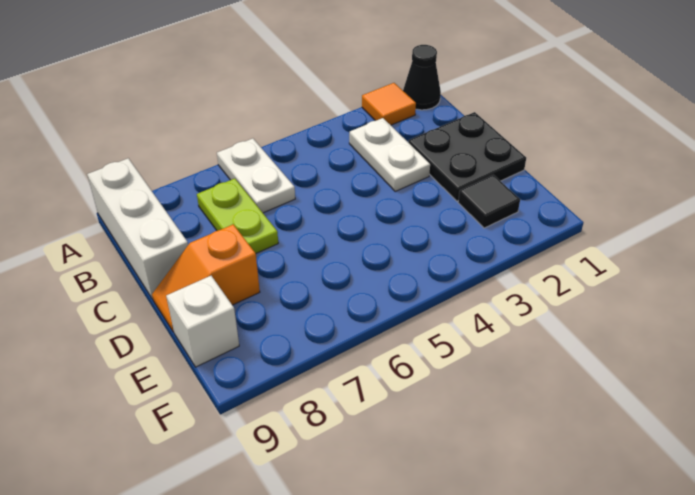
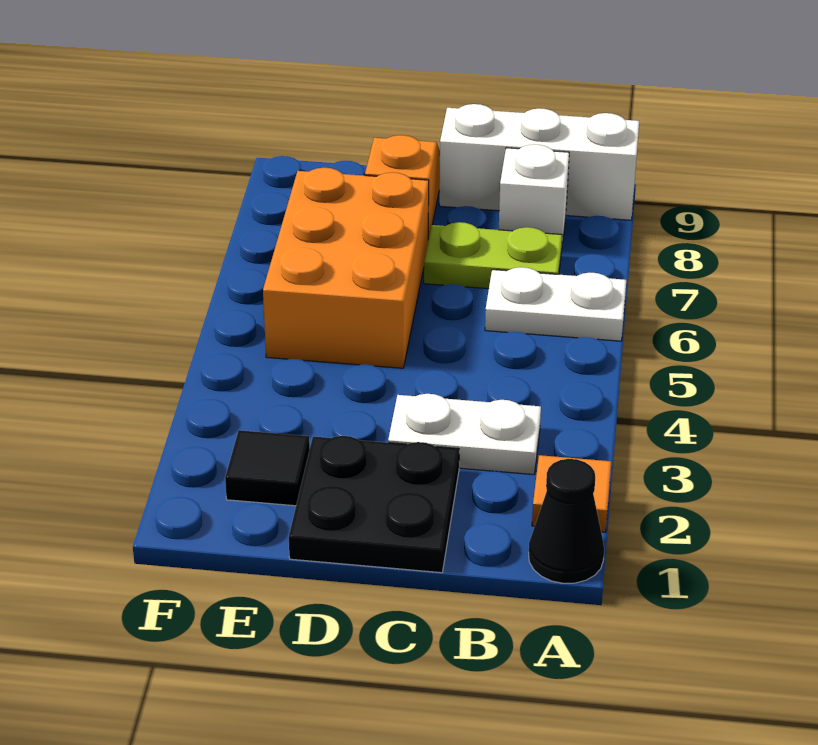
none -> orange brick D5:E7 level 1
white brick E9 level 1 -> white brick B8 level 1

